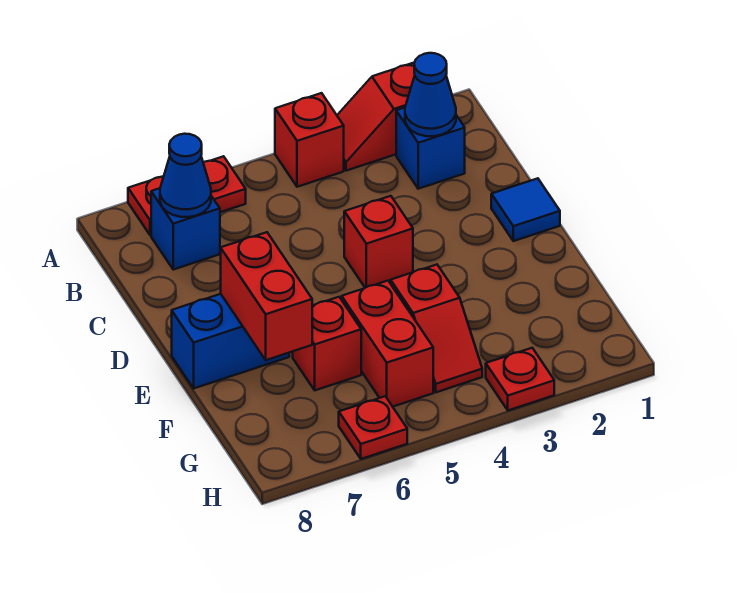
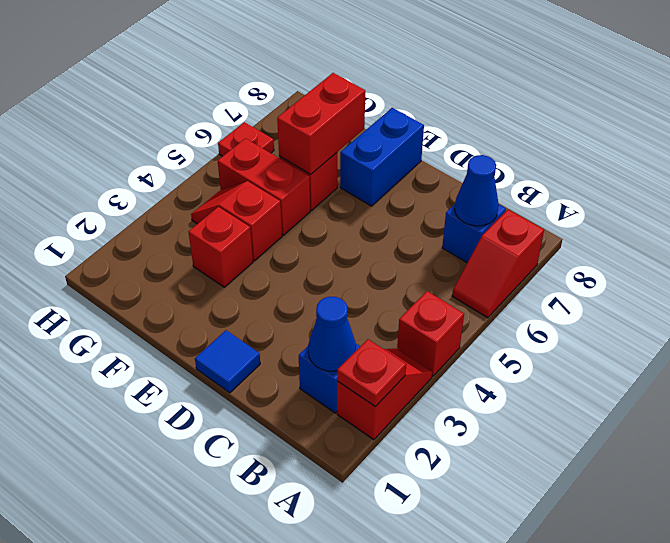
red plate A6:A7 level 1 -> red slope A6:A7 level 1 top 7
red brick D4 level 1 -> red brick F3 level 1
red brick E7:F7 level 2 -> red brick F6:F7 level 2
red plate H3 level 1 -> red plate A2 level 2

